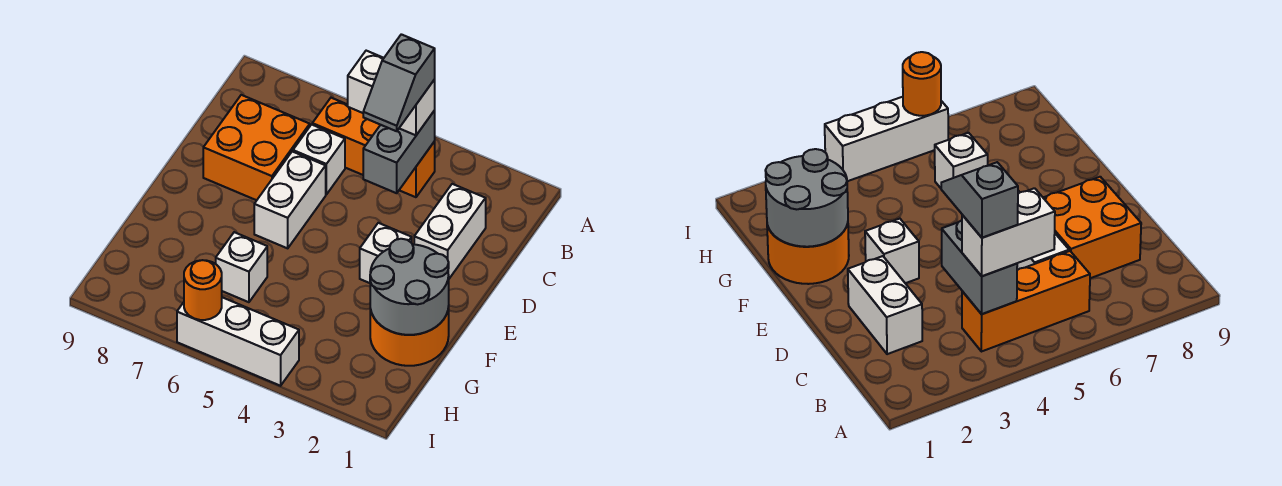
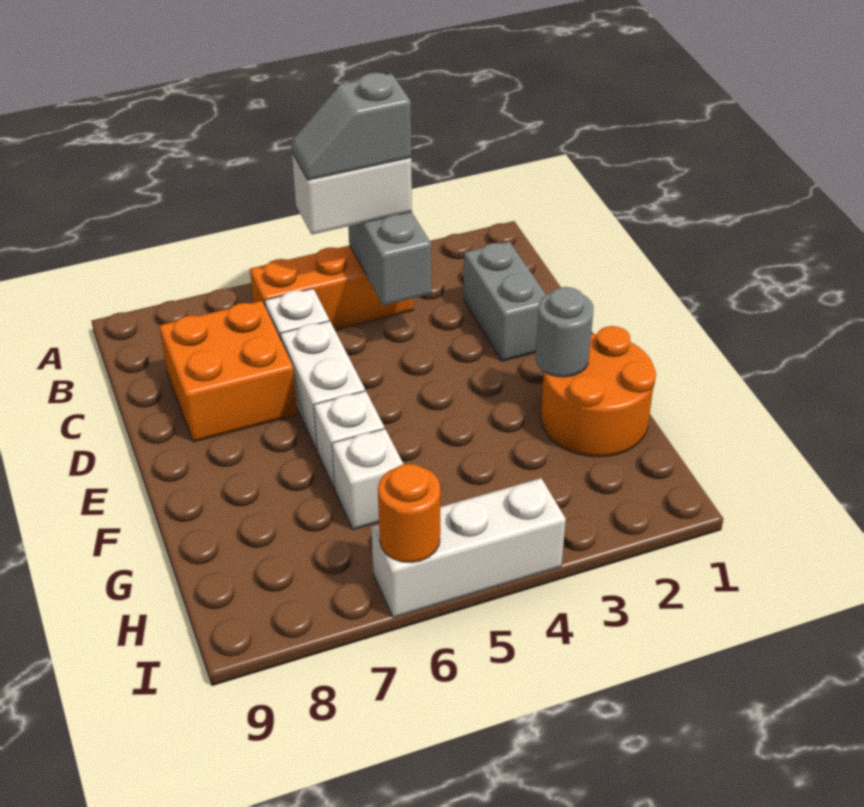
grey slope B4:C4 level 4 top B -> grey slope B4:B5 level 4 top 4
white brick C2:D2 level 1 -> grey brick C2:D2 level 1
white brick E3 level 1 -> white brick F6 level 1
grey round brick F1:G2 level 2 -> grey round brick F2 level 2

